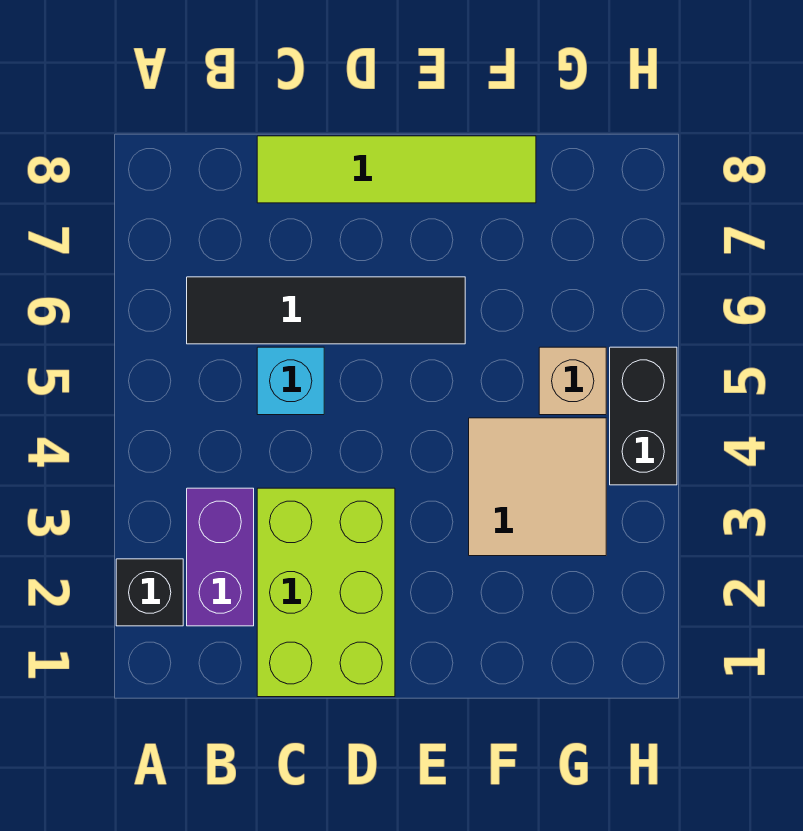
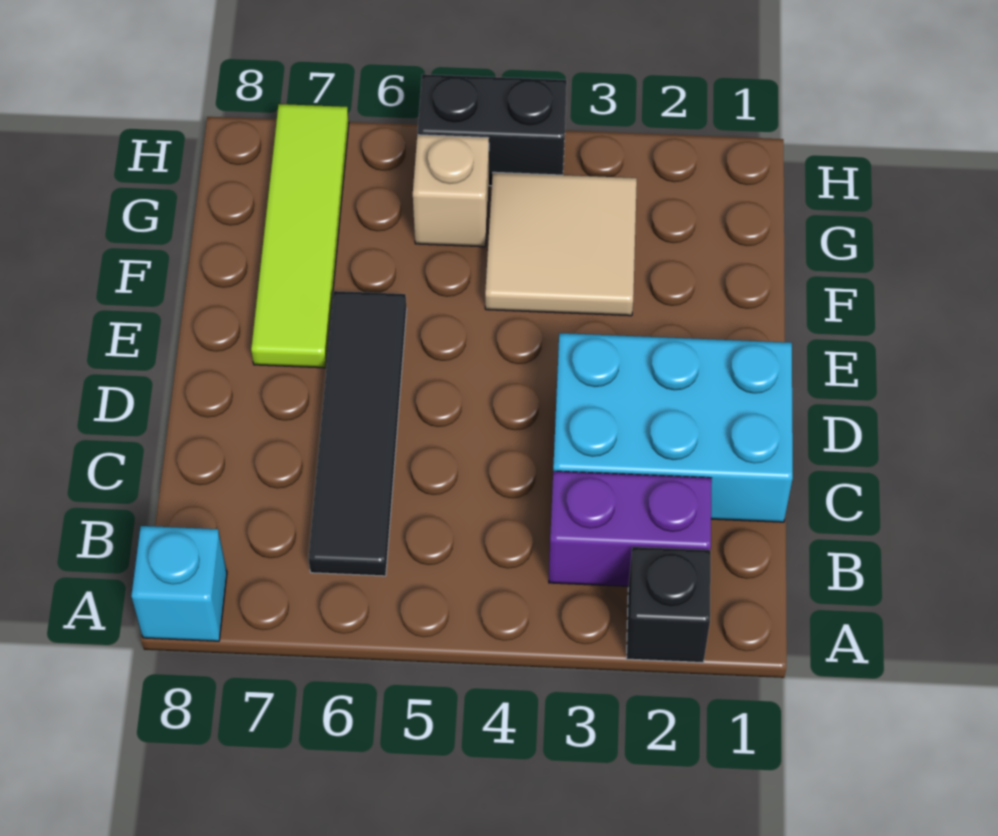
lime brick C1:D3 level 1 -> cyan brick C1:D3 level 1
cyan brick C5 level 1 -> cyan brick A8 level 1
lime tile C8:F8 level 1 -> lime tile E7:H7 level 1

